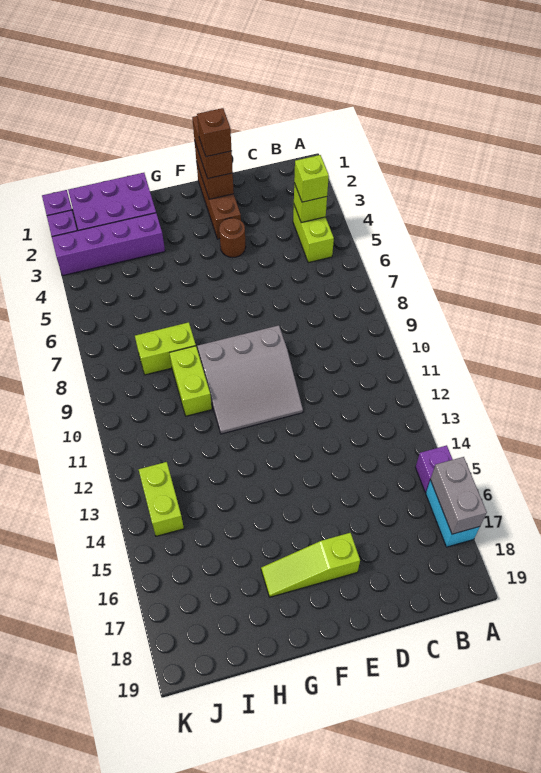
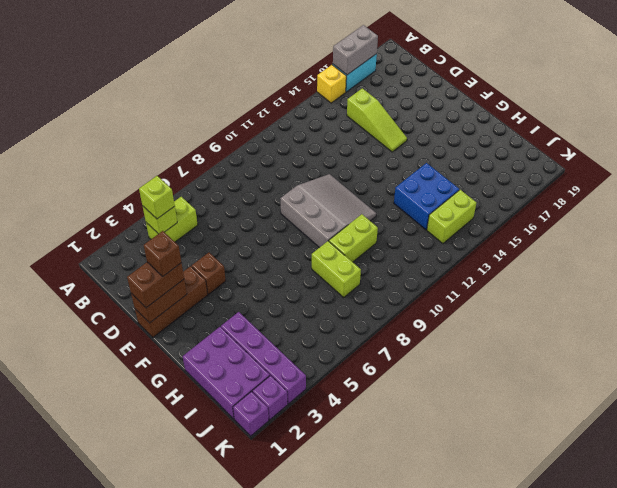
purple brick A15 level 1 -> yellow brick A15 level 1
brown round brick E4 level 1 -> brown brick E4 level 1
lime slope E17:G17 level 1 top E -> lime slope C15:E15 level 1 top C
none -> blue brick H13:I14 level 1

